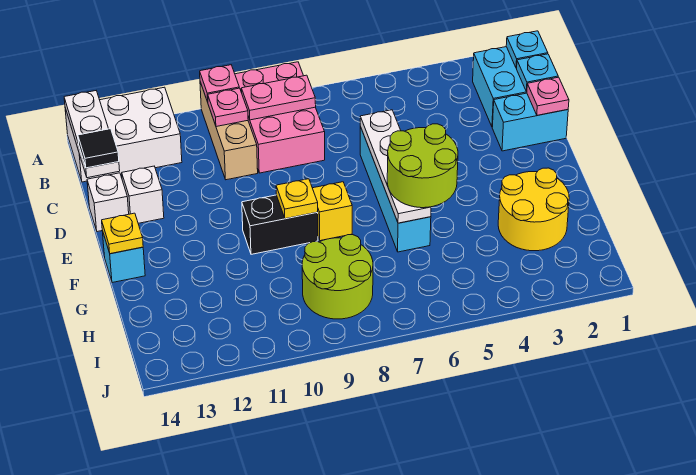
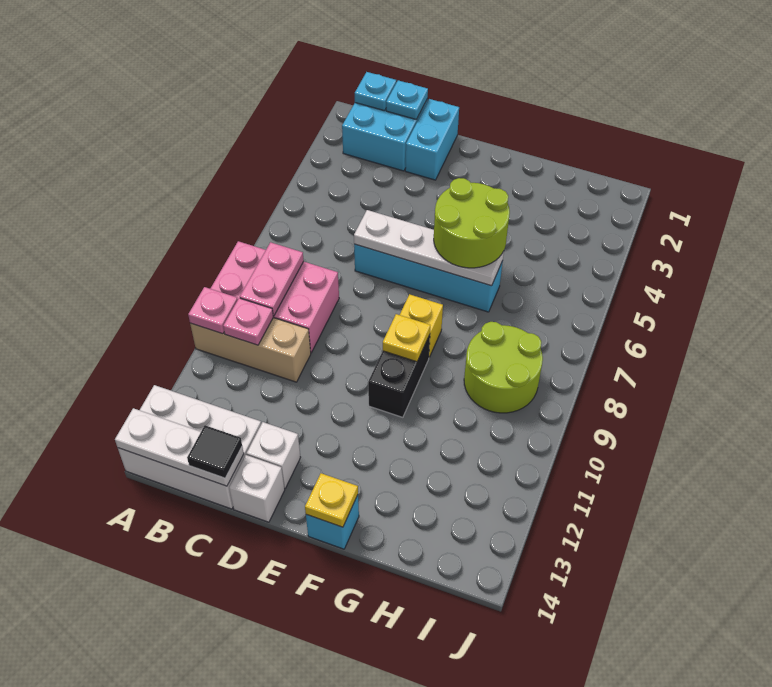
white brick A12:B14 level 1 -> white brick A13:C14 level 1
pink plate D1 level 2 -> none
yellow round brick G2:H3 level 1 -> none

